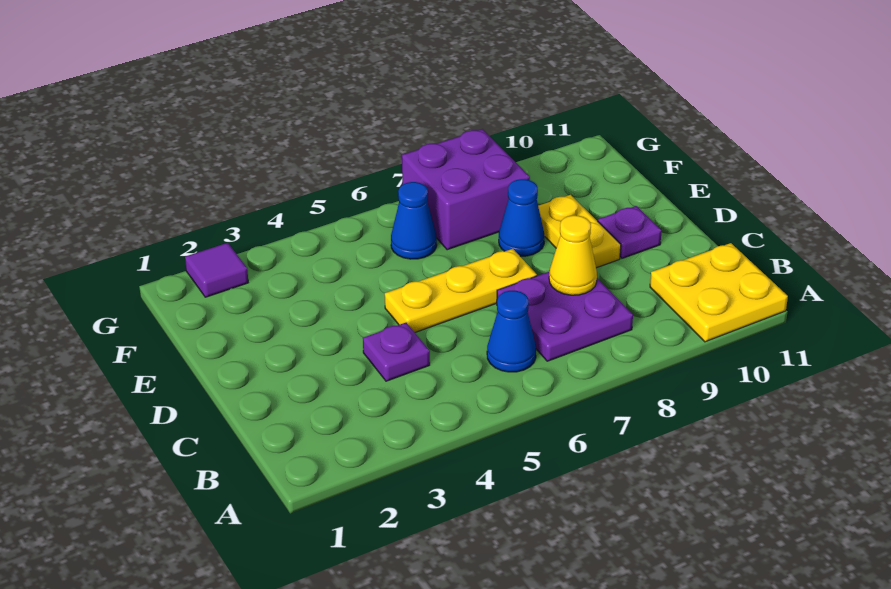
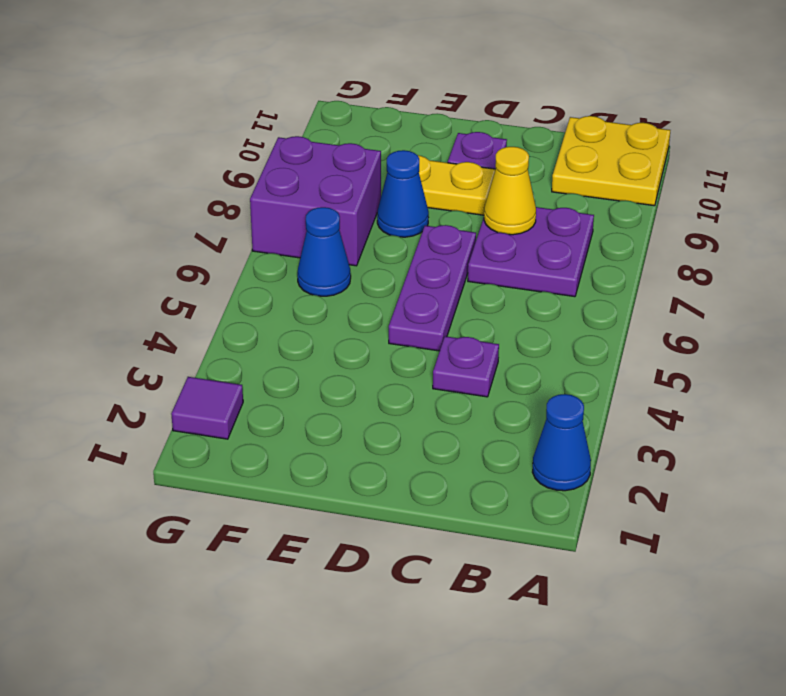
blue cone B6 level 1 -> blue cone A2 level 1
yellow plate D5:D7 level 1 -> purple plate D5:D7 level 1

